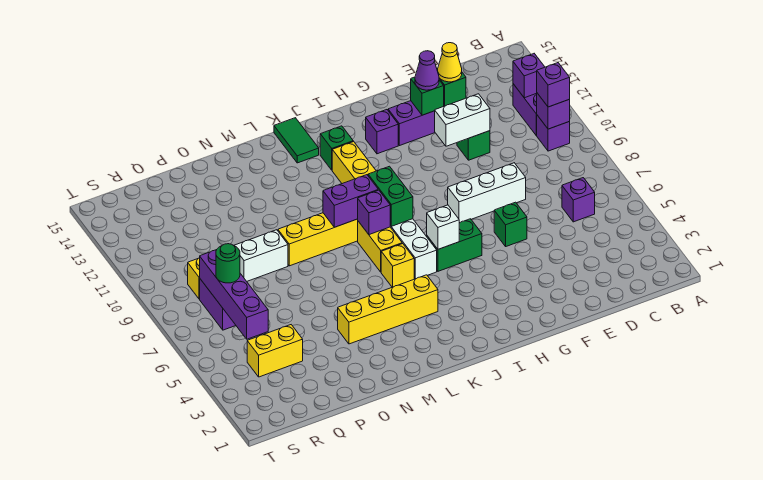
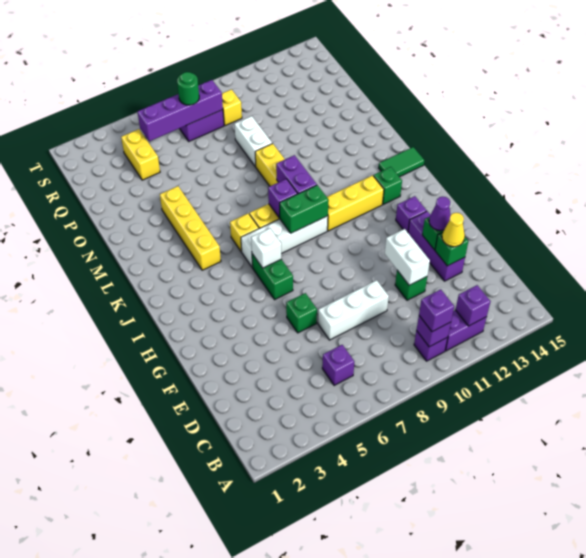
white brick E8:G8 level 1 -> white brick E7:E9 level 1

